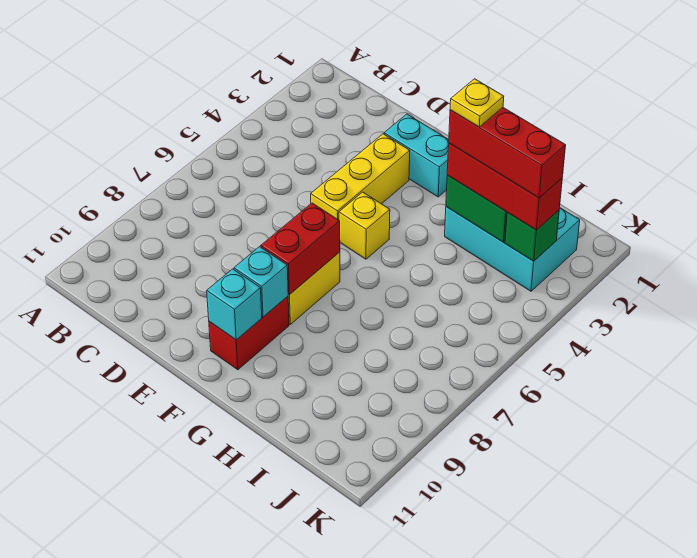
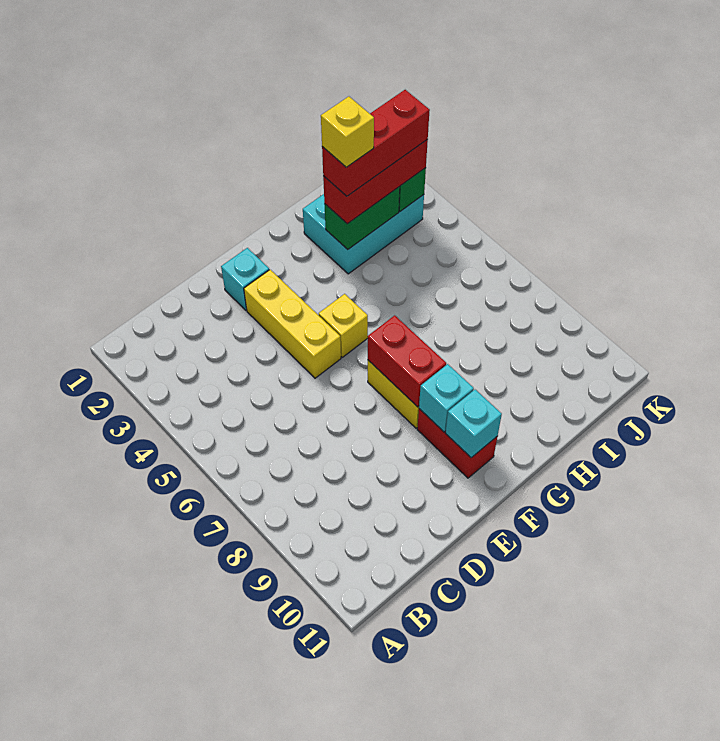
cyan brick E2:F2 level 1 -> cyan brick E2 level 1
yellow plate H3 level 5 -> yellow brick H3 level 5

